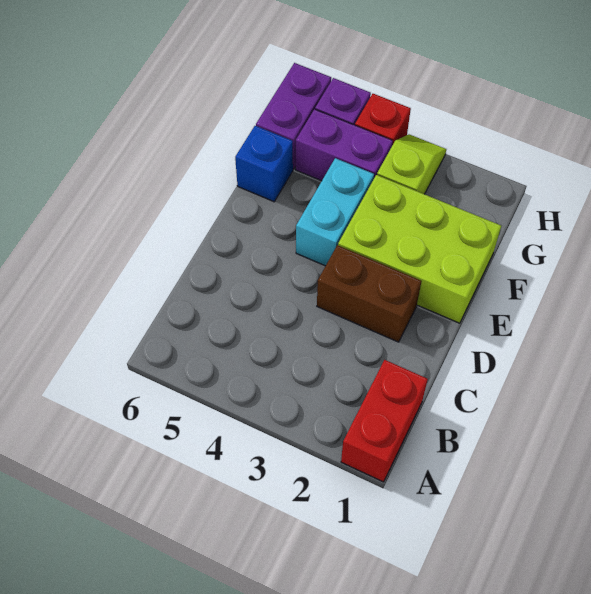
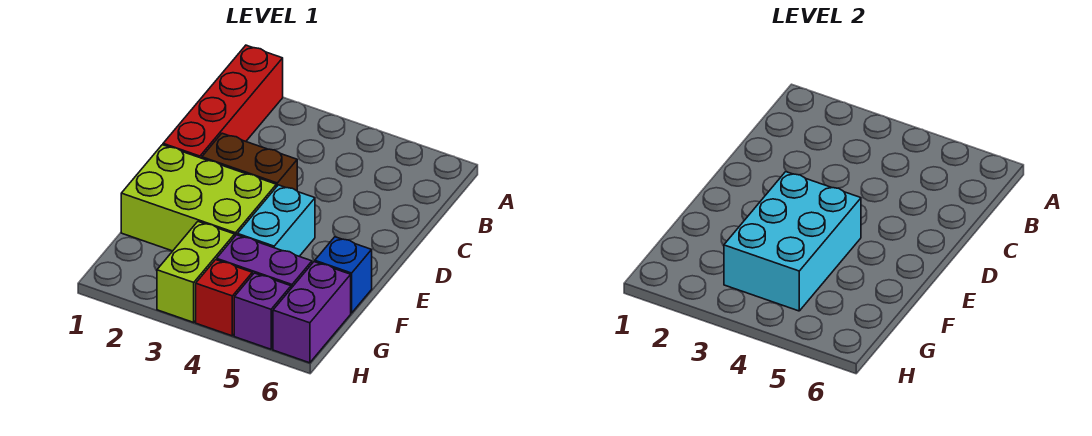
red brick A1:B1 level 1 -> red brick A1:D1 level 1
none -> cyan brick E3:G4 level 2
lime slope G3:H3 level 1 top G -> lime brick G3:H3 level 1

